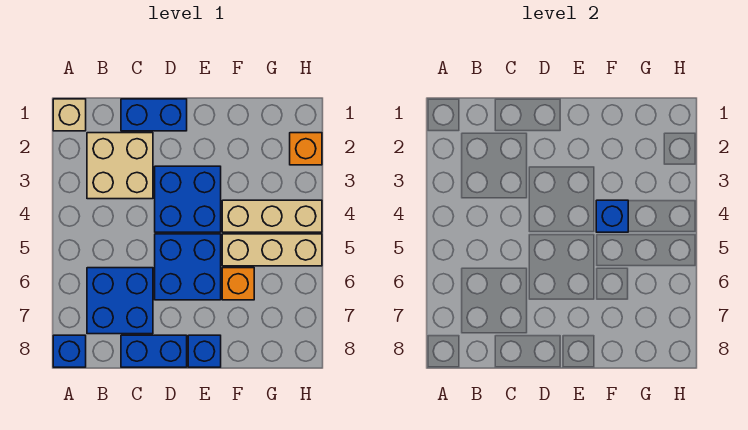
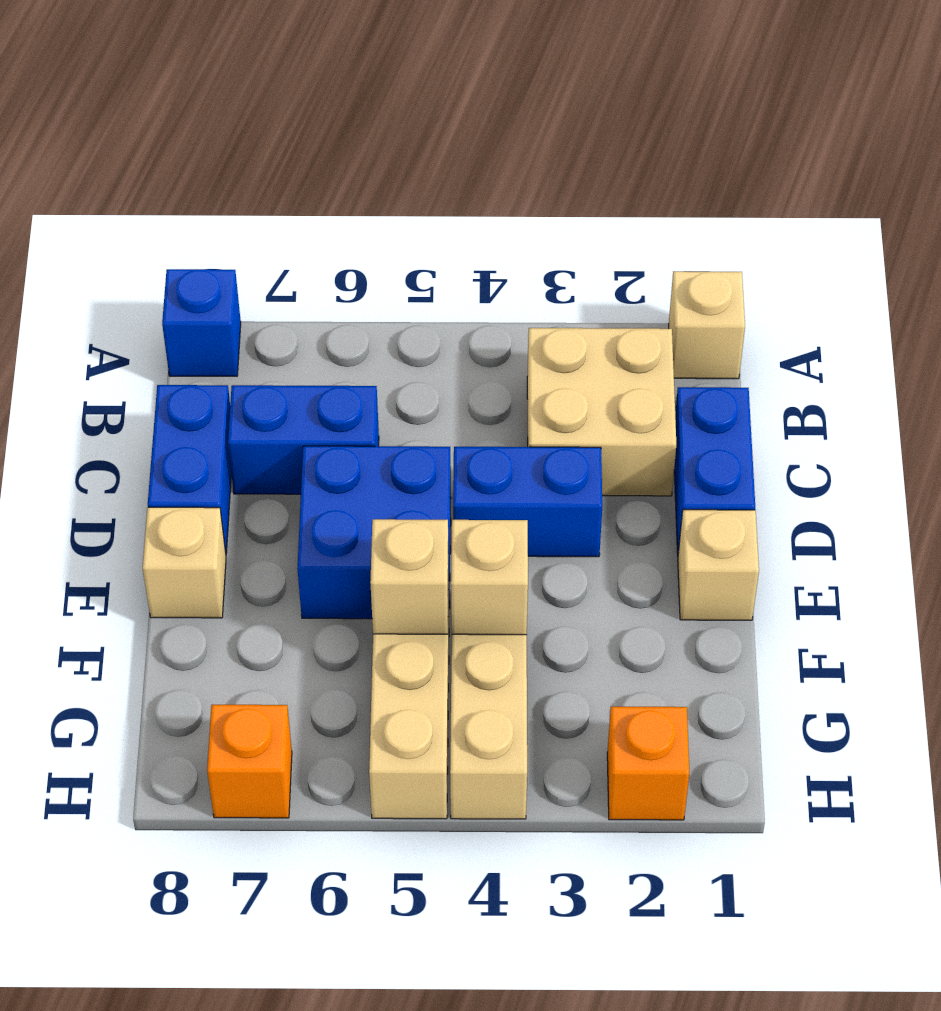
blue brick B6:C7 level 1 -> blue brick C6:C7 level 1
blue brick D3:E4 level 1 -> blue brick D3:D4 level 1
none -> tan brick E1 level 1
blue brick E8 level 1 -> tan brick E8 level 1
blue brick F4 level 2 -> tan brick F4 level 2
none -> tan brick F5 level 2
orange brick F6 level 1 -> orange brick H7 level 1

